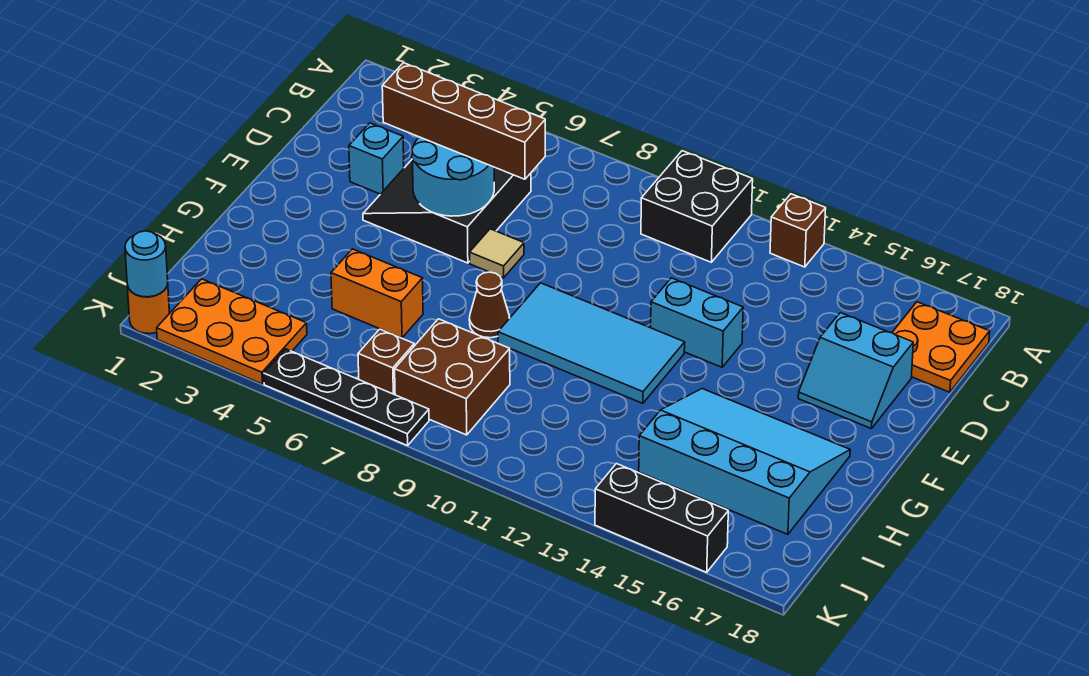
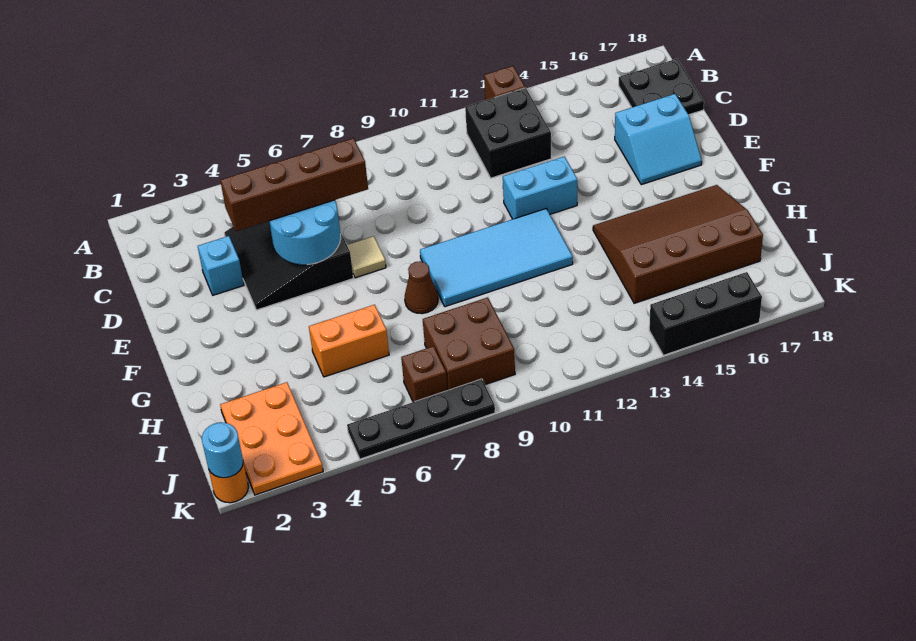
black brick A10:B11 level 1 -> black brick B12:C13 level 1
orange plate B17:C18 level 1 -> black plate B17:C18 level 1
cyan slope G14:I17 level 1 top I -> brown slope G14:I17 level 1 top I
orange plate J2:K4 level 1 -> orange plate I2:K3 level 1

